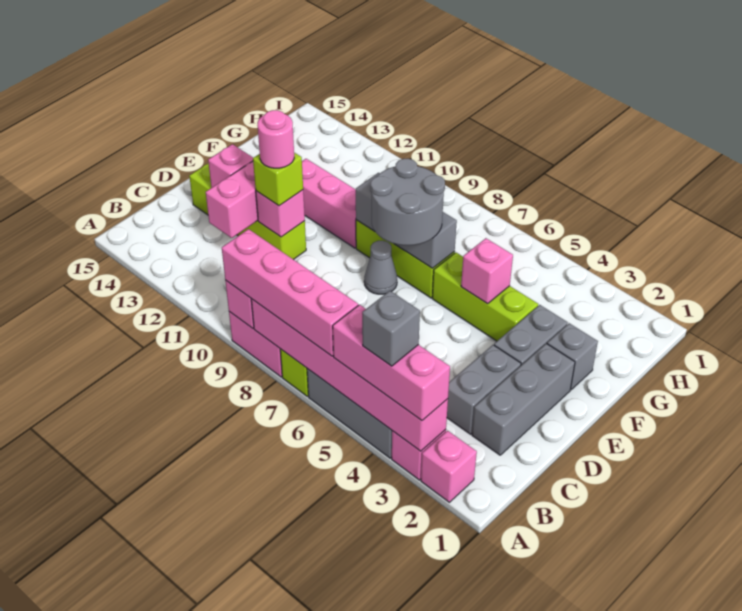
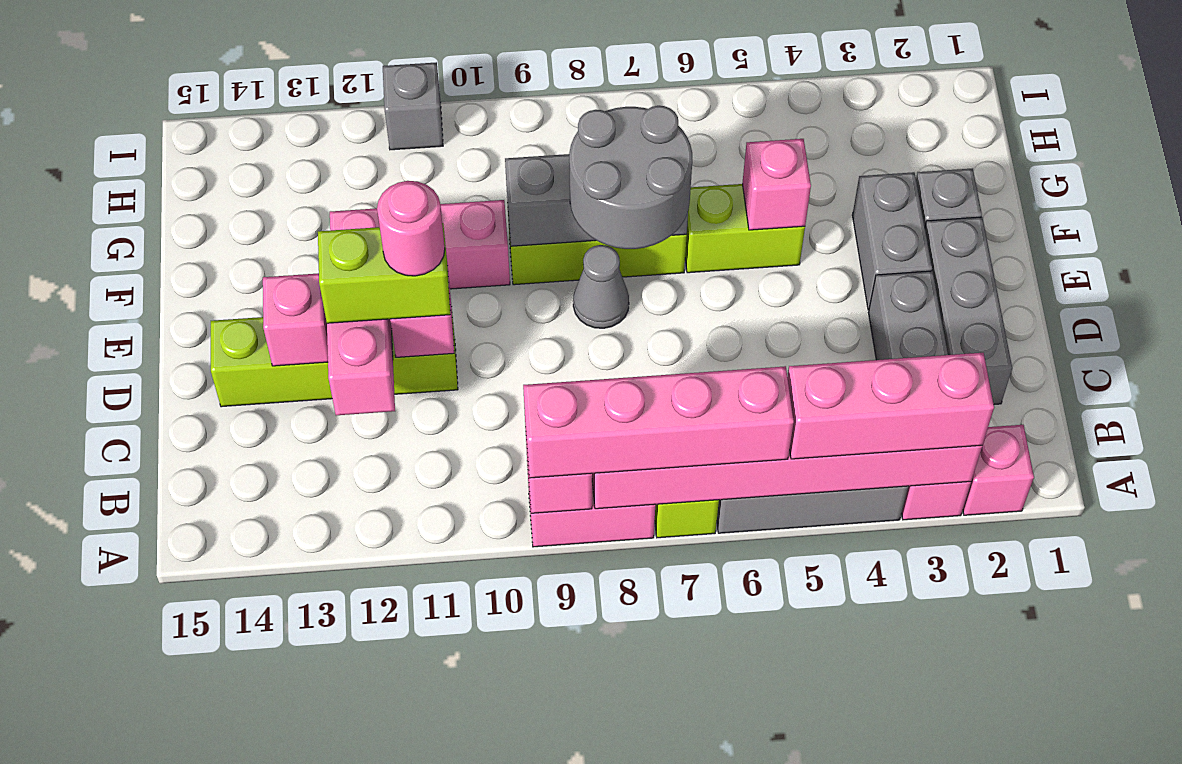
grey brick A4 level 4 -> grey brick I11 level 1
lime brick D11 level 3 -> lime brick D11:D12 level 3
lime brick F4:F6 level 1 -> lime brick F5:F6 level 1

